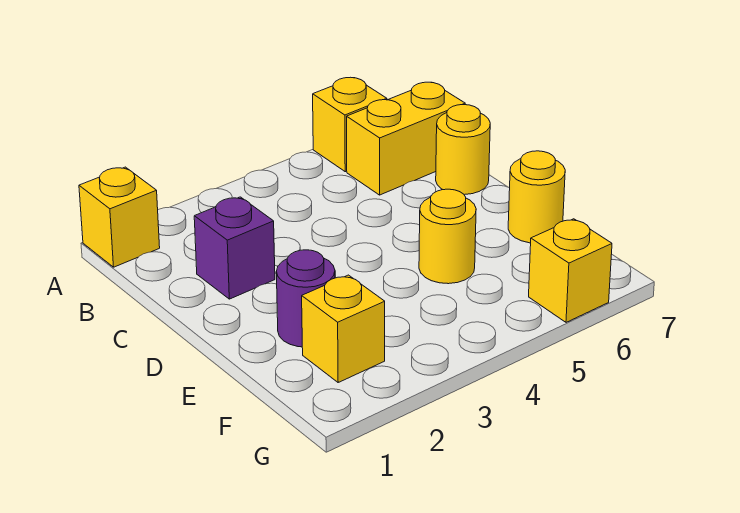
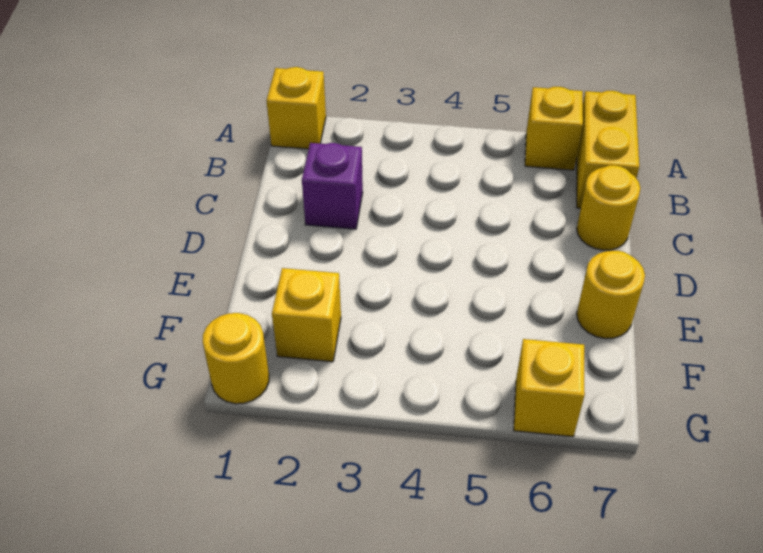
yellow brick B6:B7 level 1 -> yellow brick A7:B7 level 1
purple round brick E2 level 1 -> none
yellow round brick E5 level 1 -> yellow round brick G1 level 1

